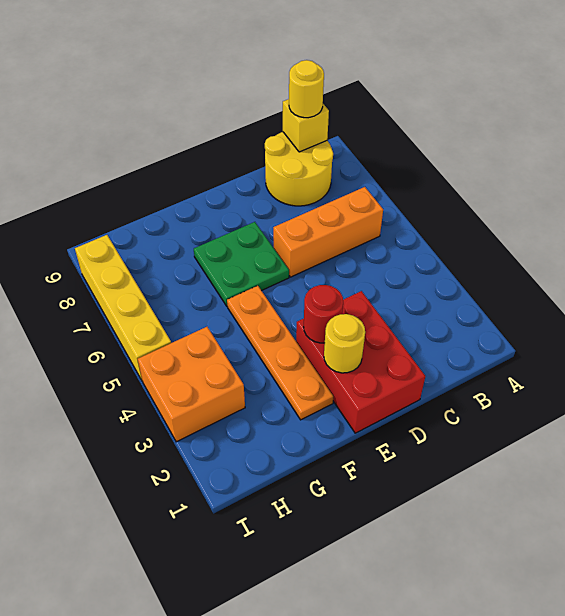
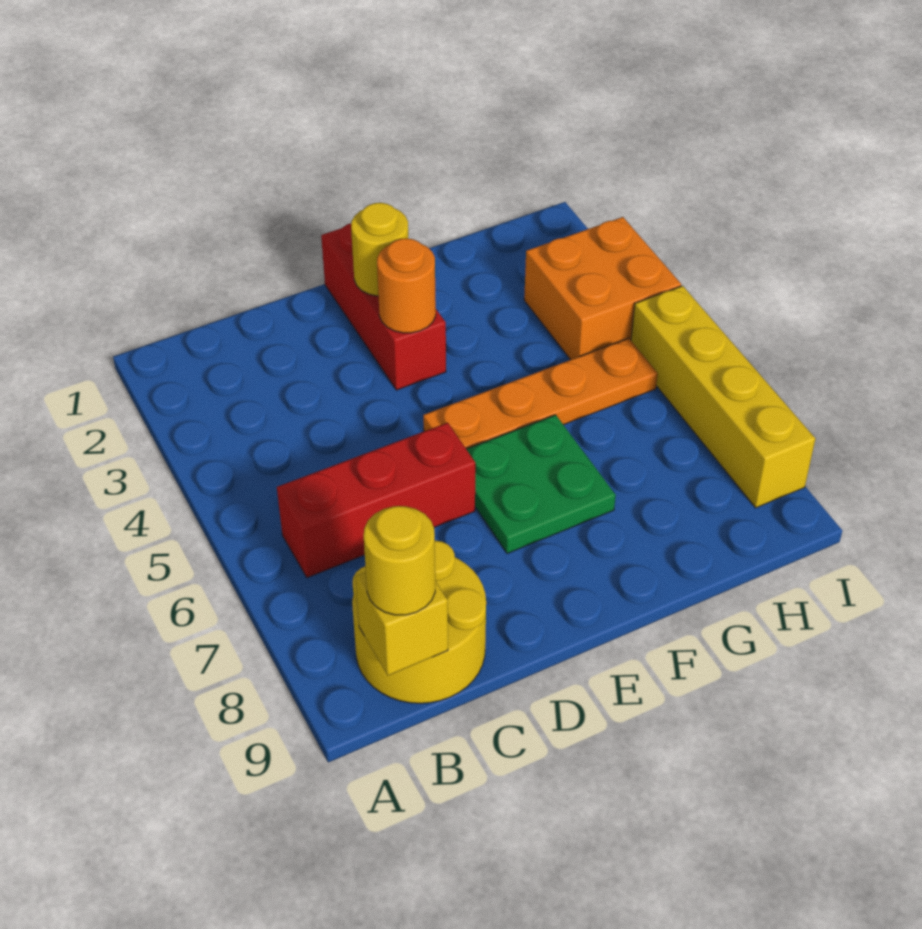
orange brick B6:D6 level 1 -> red brick B6:D6 level 1
red brick D1:E3 level 1 -> red brick E1:E3 level 1
red round brick E3 level 2 -> orange round brick E3 level 2
orange plate F2:F5 level 1 -> orange plate E5:H5 level 1

